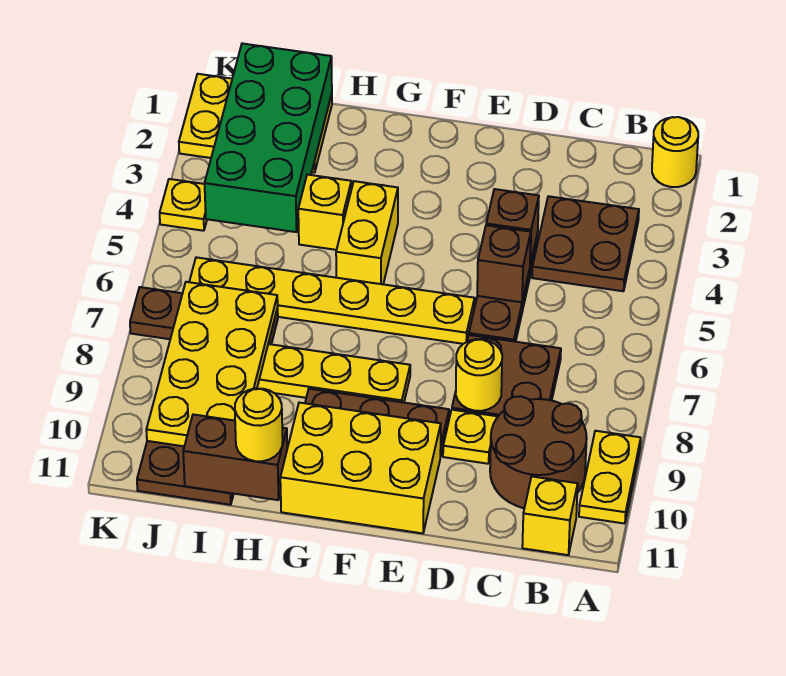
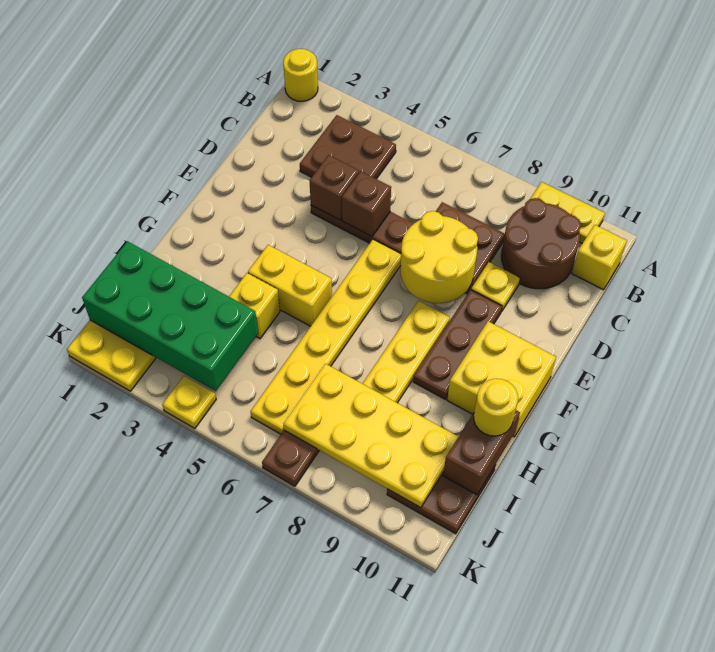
yellow round brick D8 level 2 -> yellow round brick D7:E8 level 2
yellow brick E10:G11 level 1 -> yellow brick F10:G11 level 1

